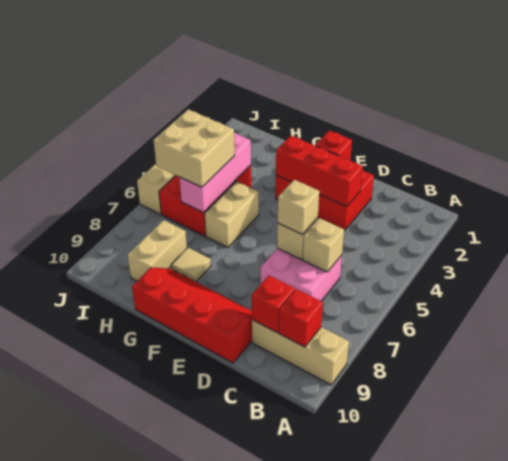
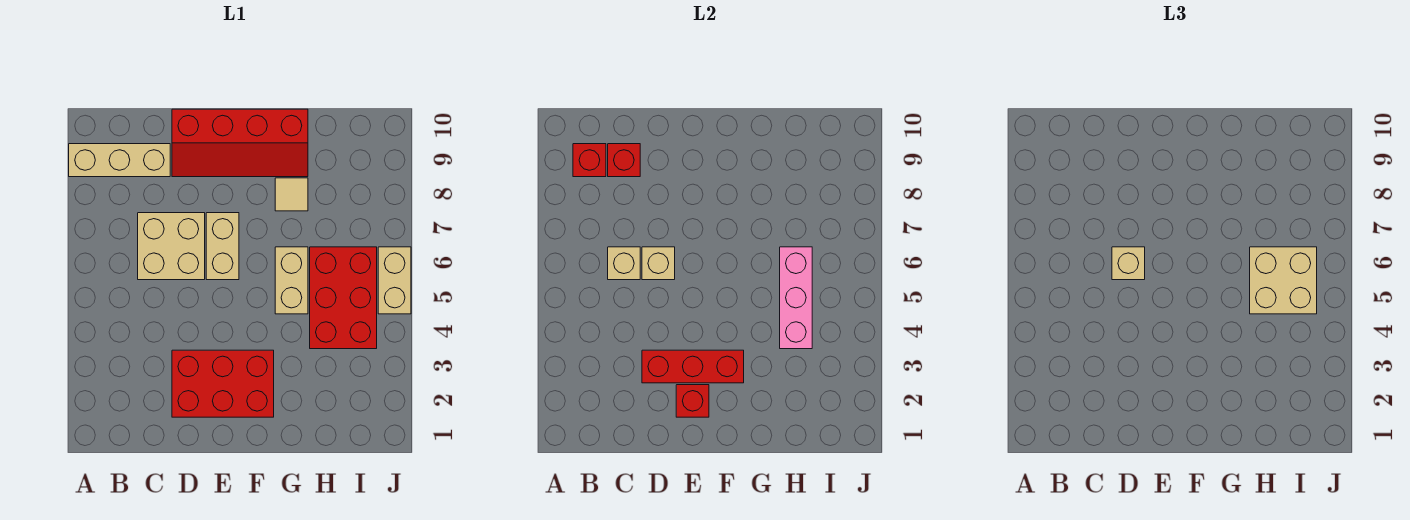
pink brick C6:D7 level 1 -> tan brick C6:D7 level 1
tan brick H8:H9 level 1 -> tan brick E6:E7 level 1

